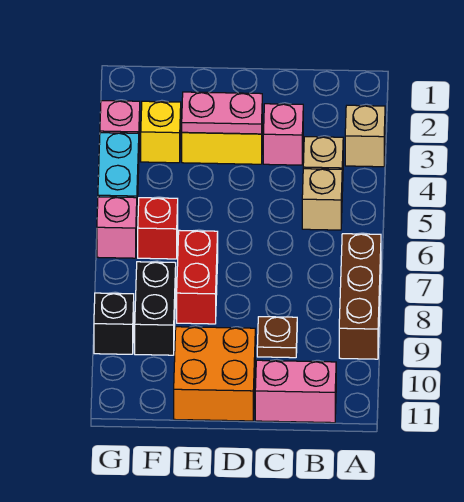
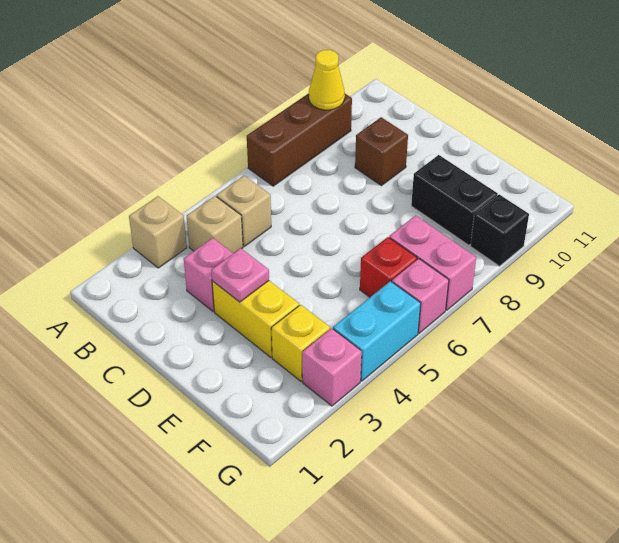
none -> yellow cone A9 level 2
pink brick B11:C11 level 1 -> pink brick F7:G7 level 1
brown plate C9 level 1 -> brown brick C9 level 1
pink plate D3:E3 level 2 -> pink plate D3 level 2
orange brick D10:E11 level 1 -> none
red brick E7:E8 level 1 -> none
black brick F8:F9 level 1 -> black brick E9:F9 level 1

